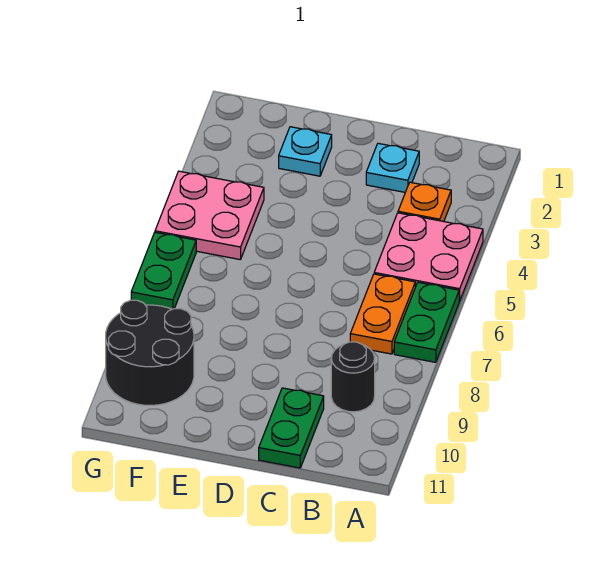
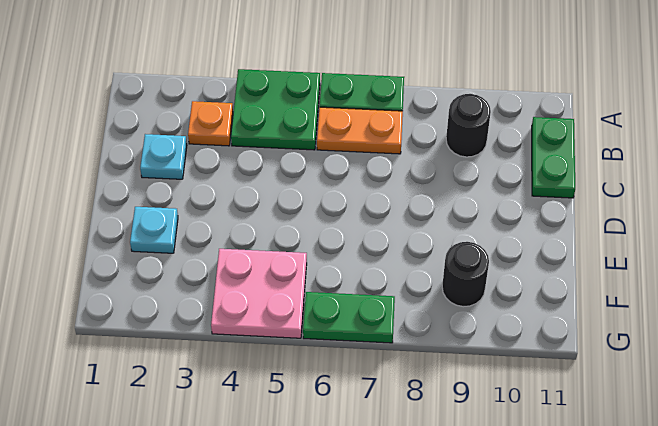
pink plate A4:B5 level 1 -> green plate A4:B5 level 1
green plate C10:C11 level 1 -> green plate B11:C11 level 1
black round brick F9:G10 level 1 -> black round brick F9 level 1

